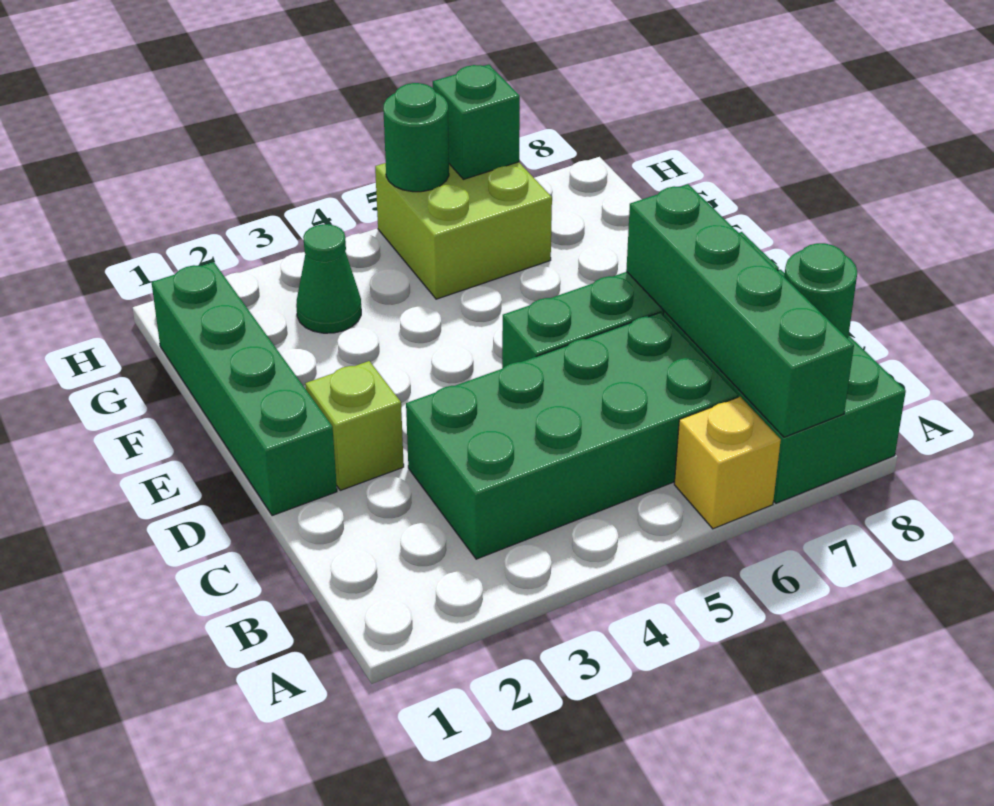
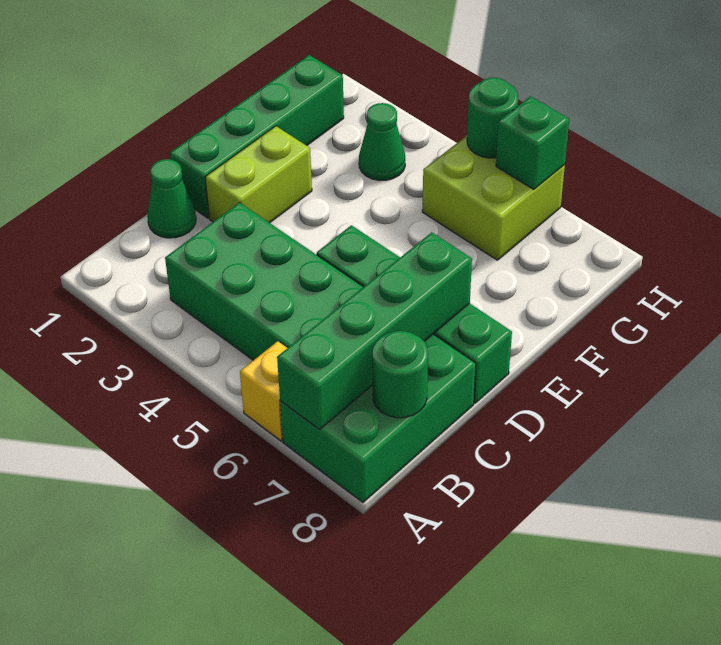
none -> green cone C1 level 1
lime brick D2 level 1 -> lime brick D2:E2 level 1

